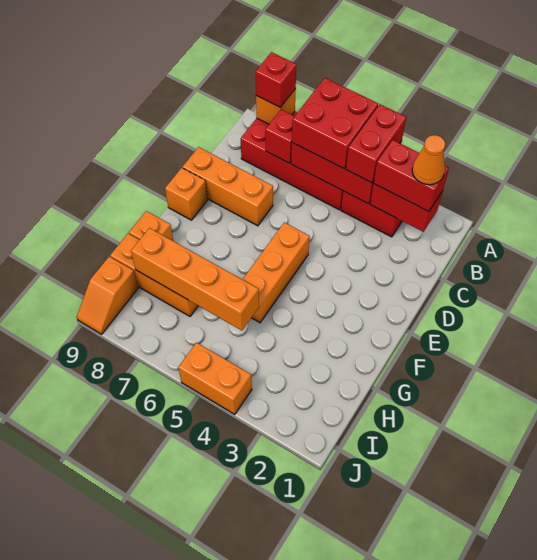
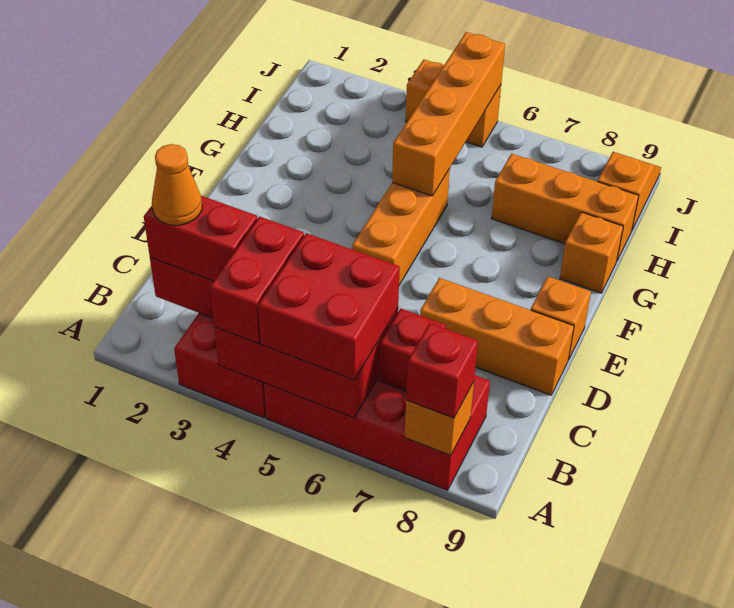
orange brick H5:H8 level 2 -> orange brick G5:J5 level 2

